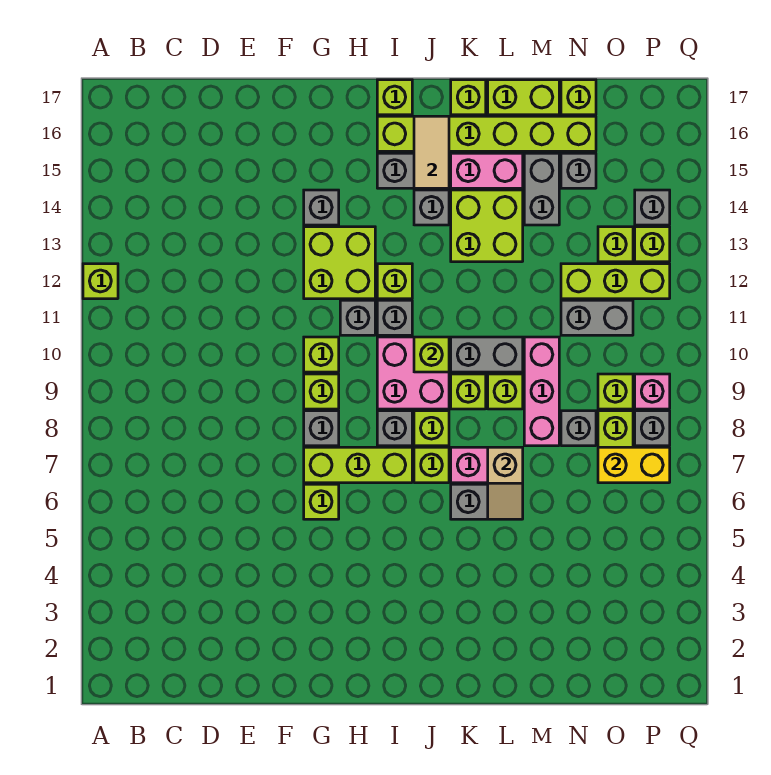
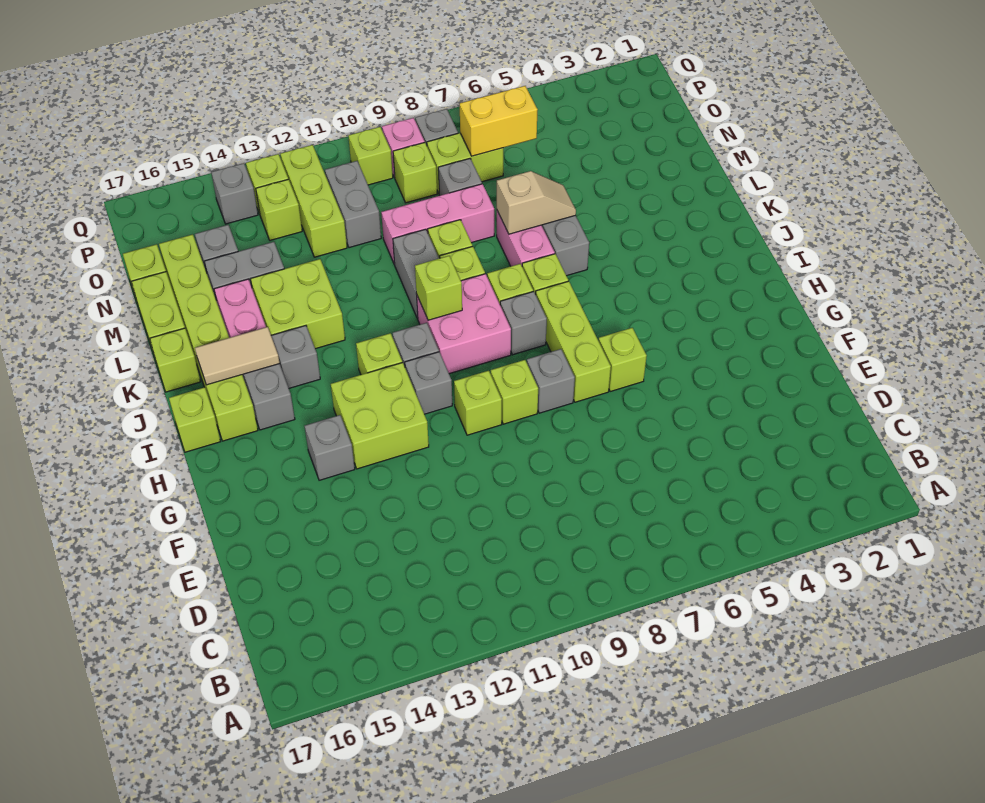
lime brick A12 level 1 -> lime brick P10 level 1
yellow brick O7:P7 level 2 -> yellow brick O6:O7 level 2

